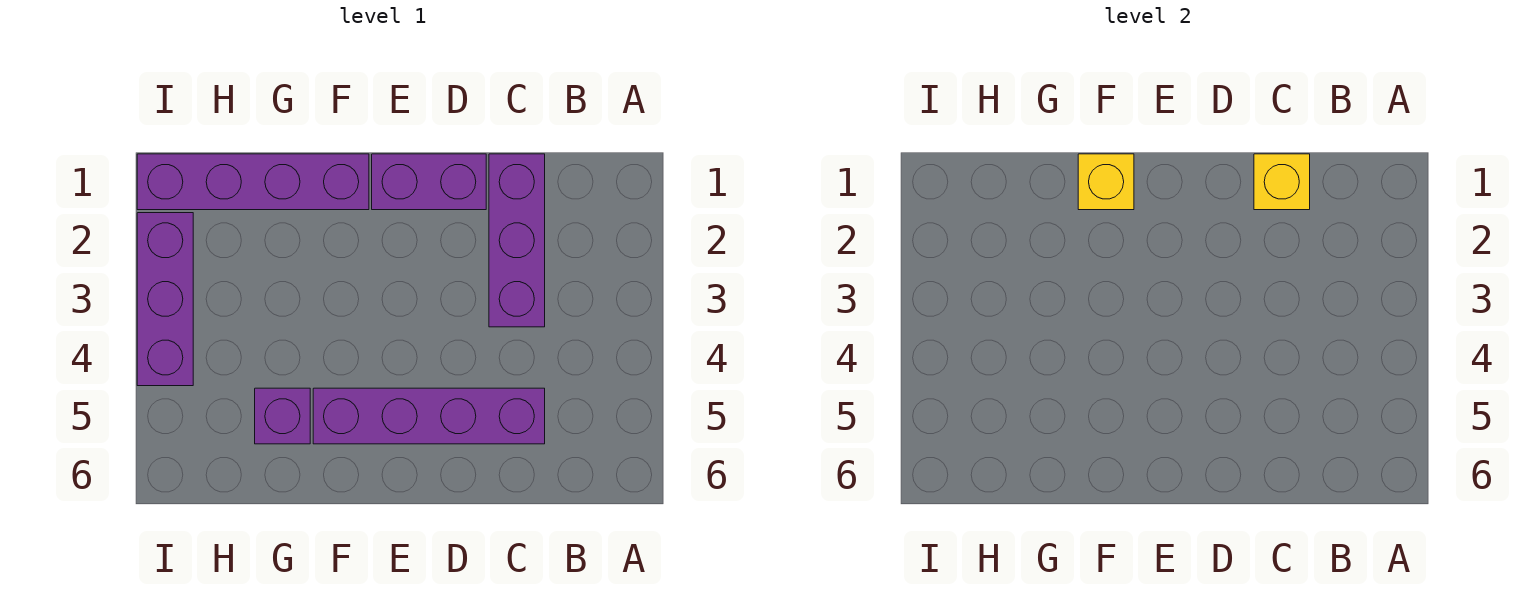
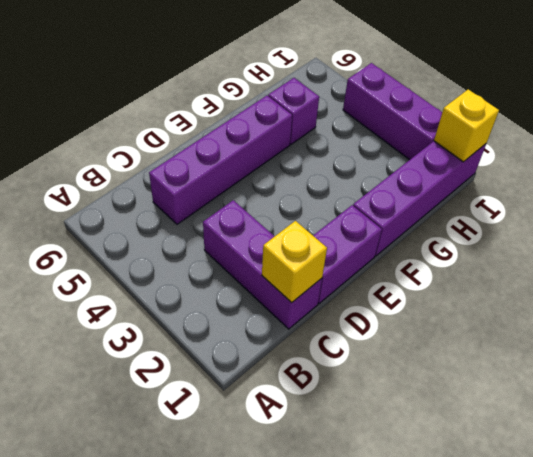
yellow brick F1 level 2 -> yellow brick I1 level 2

